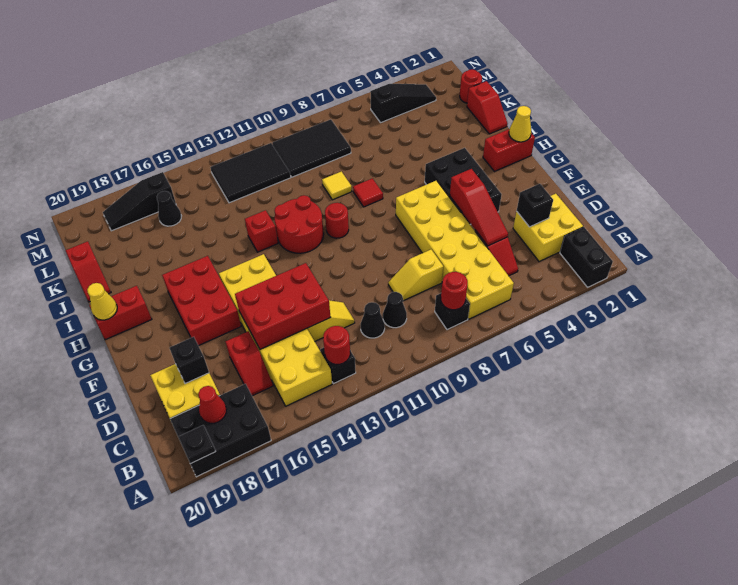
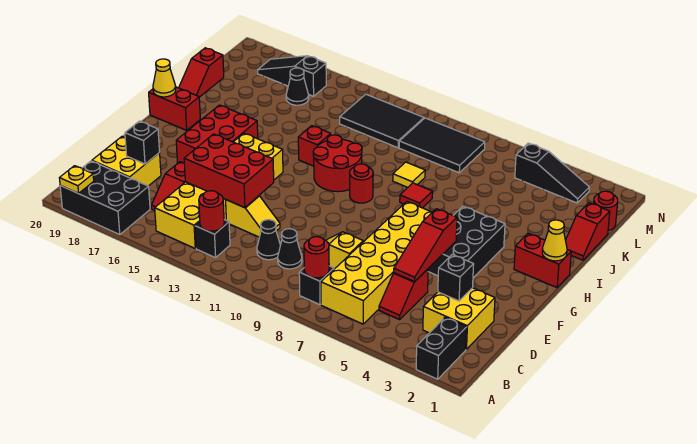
black plate A19 level 2 -> yellow plate A19 level 2
red cone B18 level 2 -> none

